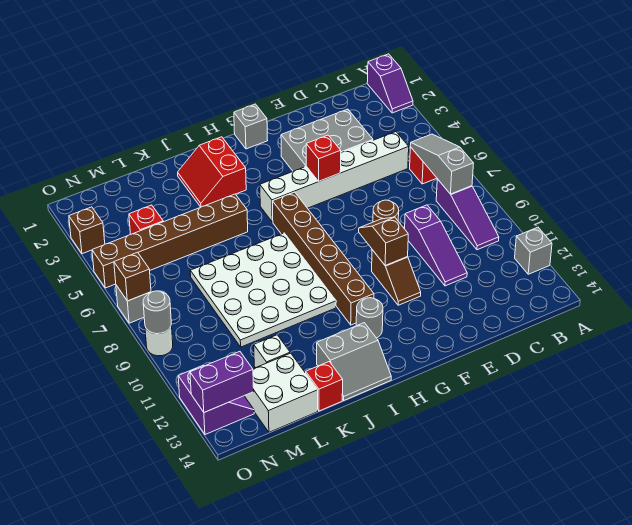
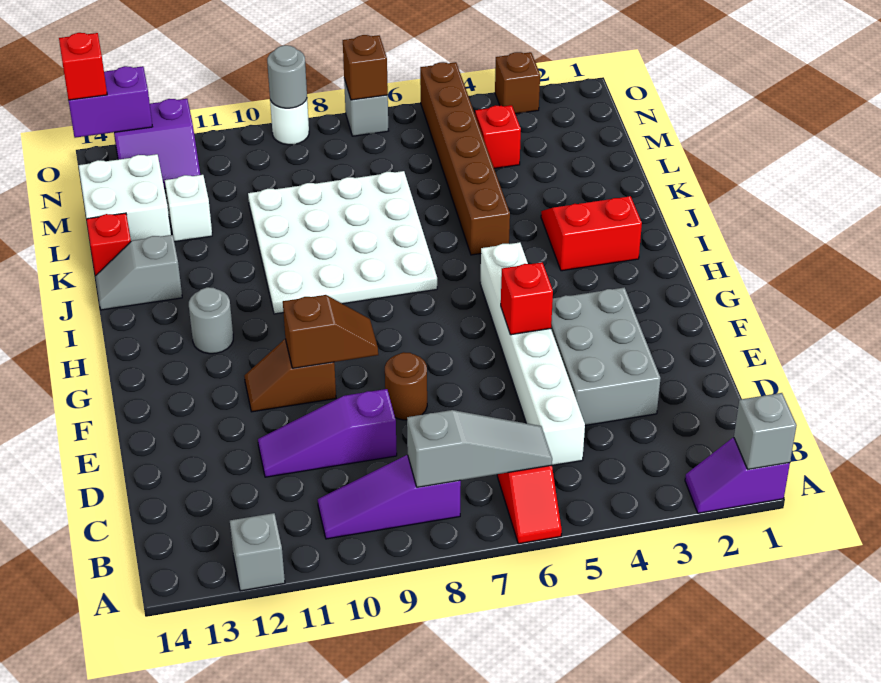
grey brick G1 level 1 -> grey brick A1 level 2
brown brick H6:H11 level 1 -> none
grey slope I13:J14 level 1 top 13 -> grey slope J13:J14 level 1 top 13
purple brick N13:O13 level 2 -> purple brick O13:O14 level 2
none -> red brick O14 level 3

